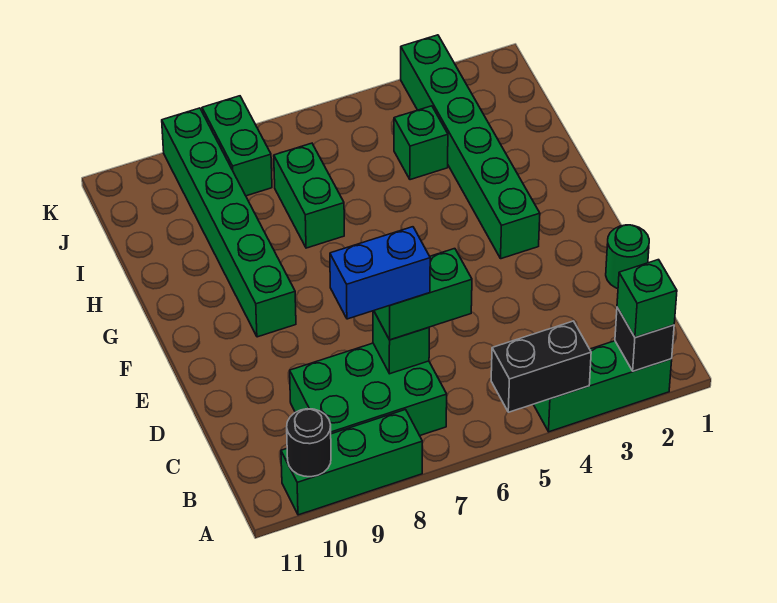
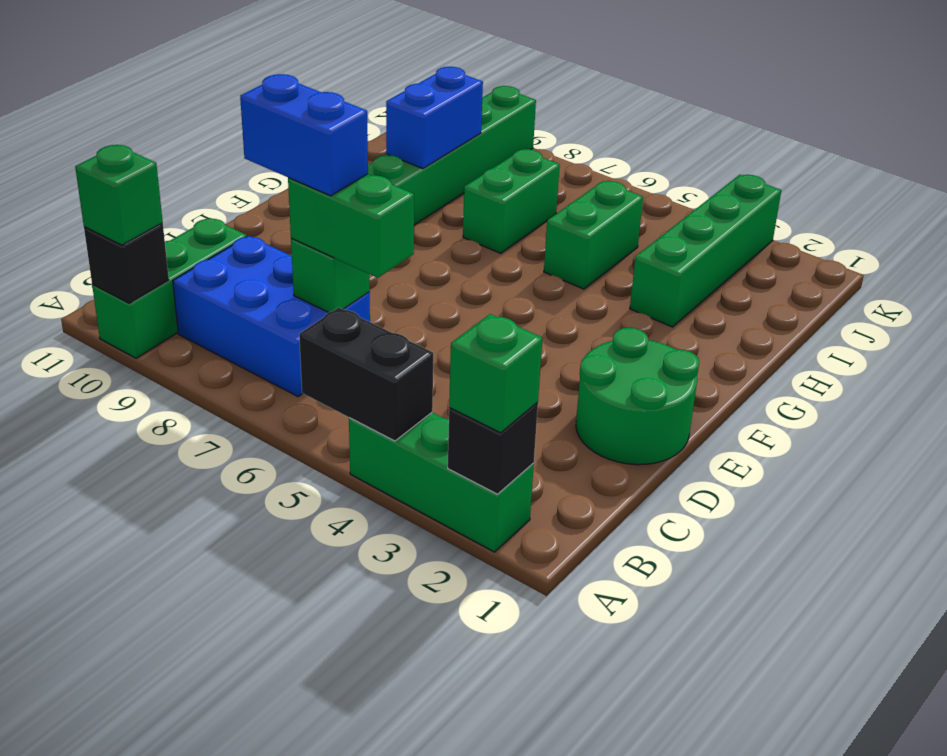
green brick A8:A10 level 1 -> green brick A10:C10 level 1
black round brick A10 level 2 -> black brick A10 level 2
green brick B7:C9 level 1 -> blue brick B7:C9 level 1
green round brick D1 level 1 -> green round brick D1:E2 level 1
green brick F3:K3 level 1 -> green brick H3:K3 level 1
none -> blue brick H9:I9 level 2
green brick I4 level 1 -> green brick A10 level 3
green brick J8:K8 level 1 -> green brick H5:I5 level 1

